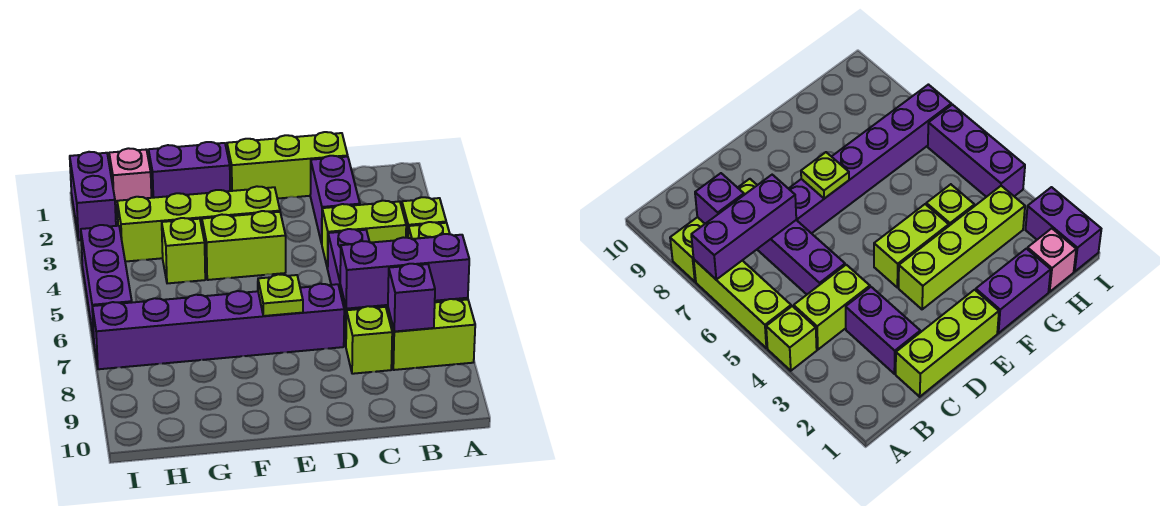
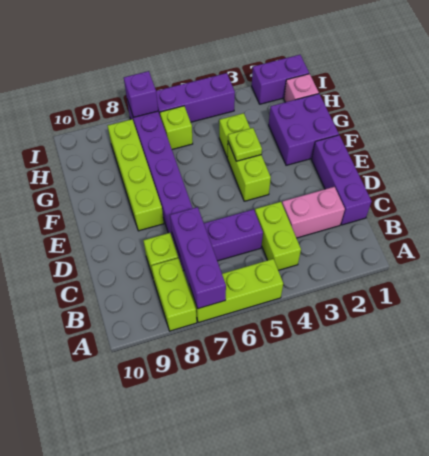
lime brick A4 level 1 -> lime brick H6 level 1
purple brick B8 level 2 -> purple brick I7 level 2
lime brick C1:E1 level 1 -> purple brick C1:E1 level 1
purple brick C2:C3 level 1 -> pink brick C2:C3 level 1
lime brick E3:H3 level 1 -> lime brick E8:H8 level 1
lime plate E7 level 2 -> lime plate F4 level 2
purple brick F1:G1 level 1 -> purple brick F1:G2 level 1

